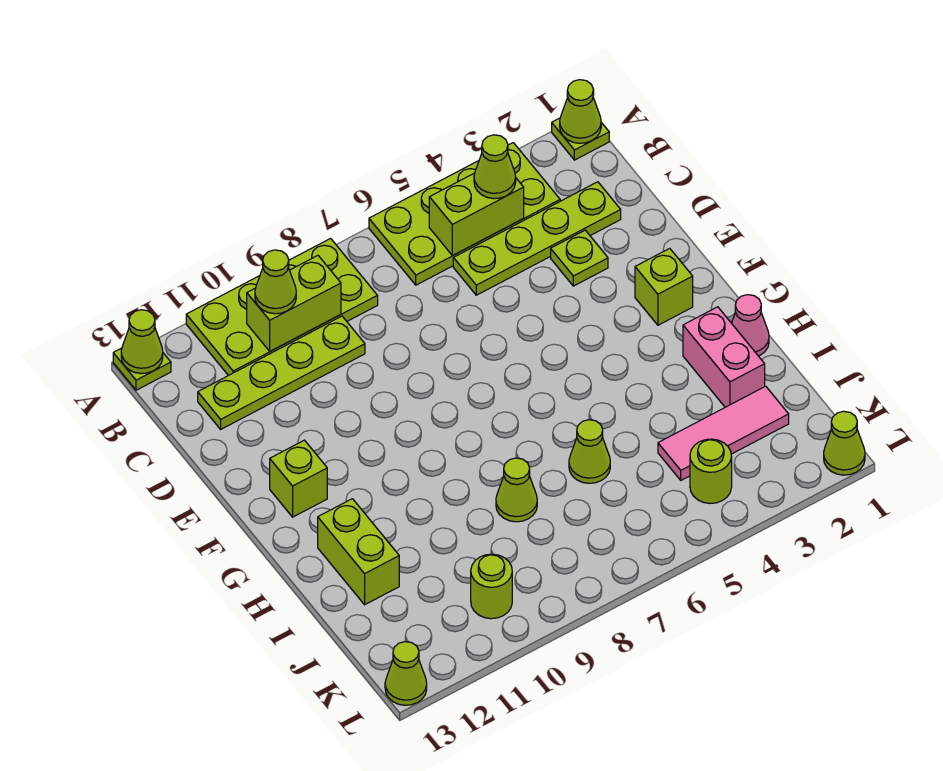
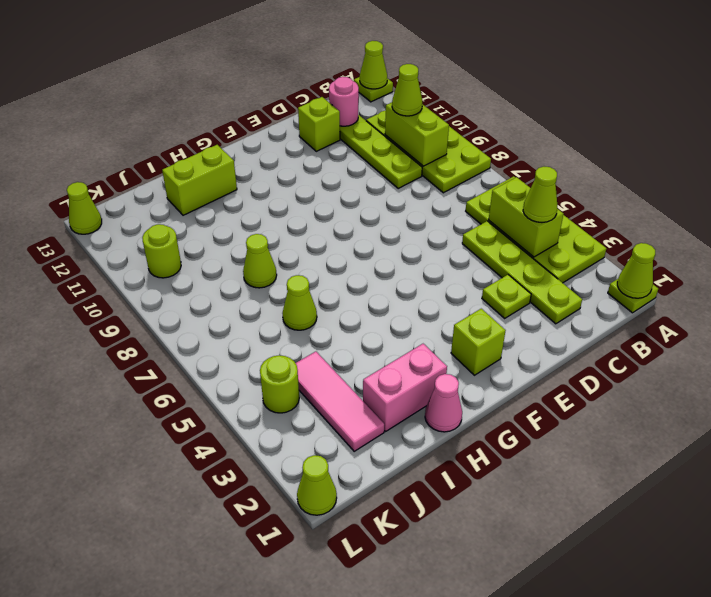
none -> pink round brick C12 level 2
lime brick F12 level 1 -> lime brick D12 level 1

